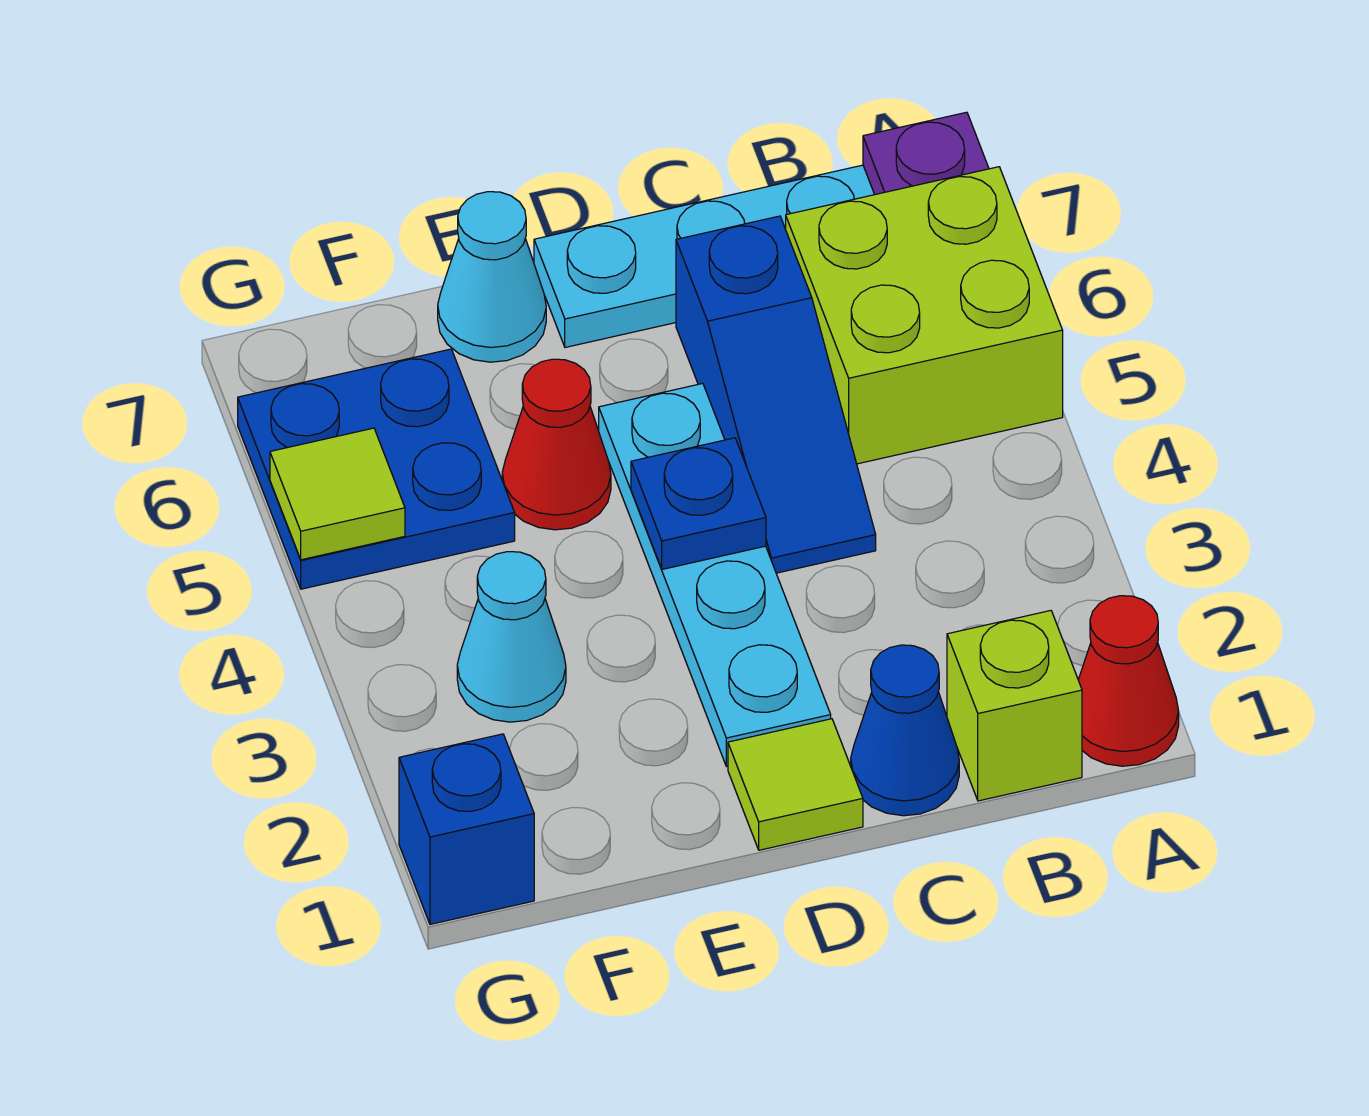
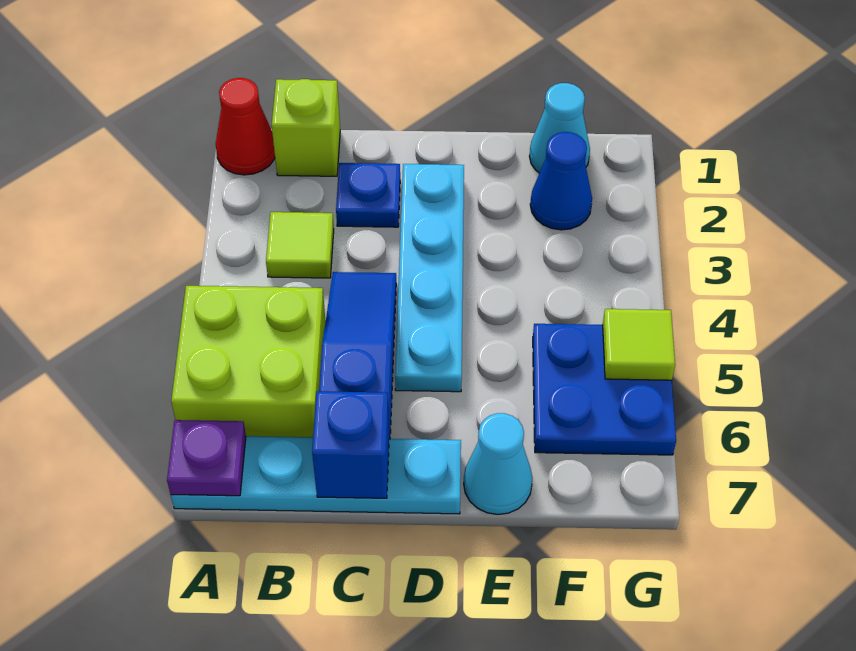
blue cone C1 level 1 -> blue cone F2 level 1
lime tile D1 level 1 -> lime tile B3 level 1
blue plate D4 level 2 -> blue plate C2 level 1
red cone E5 level 1 -> none
cyan cone F3 level 1 -> cyan cone F1 level 1
blue brick G1 level 1 -> blue brick C7 level 2

